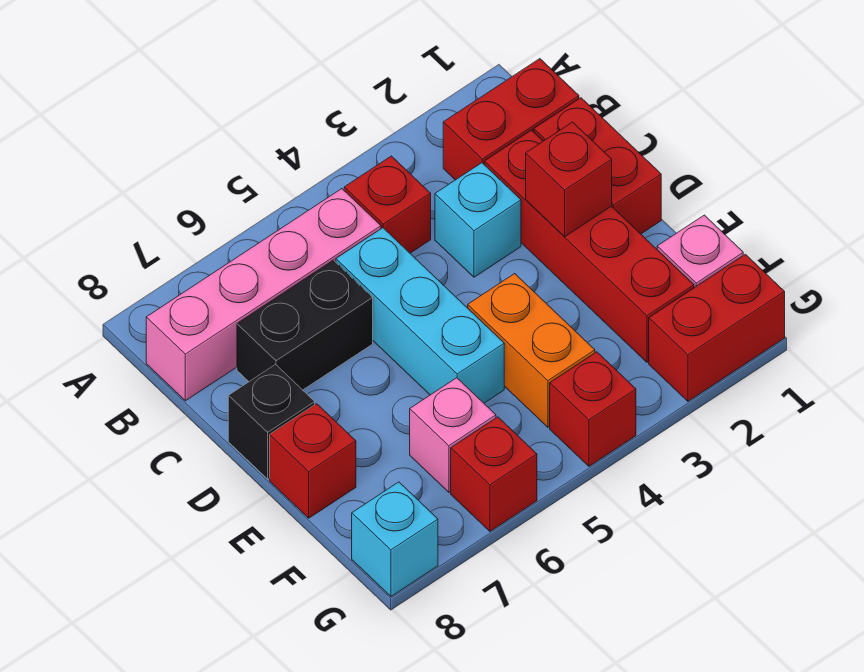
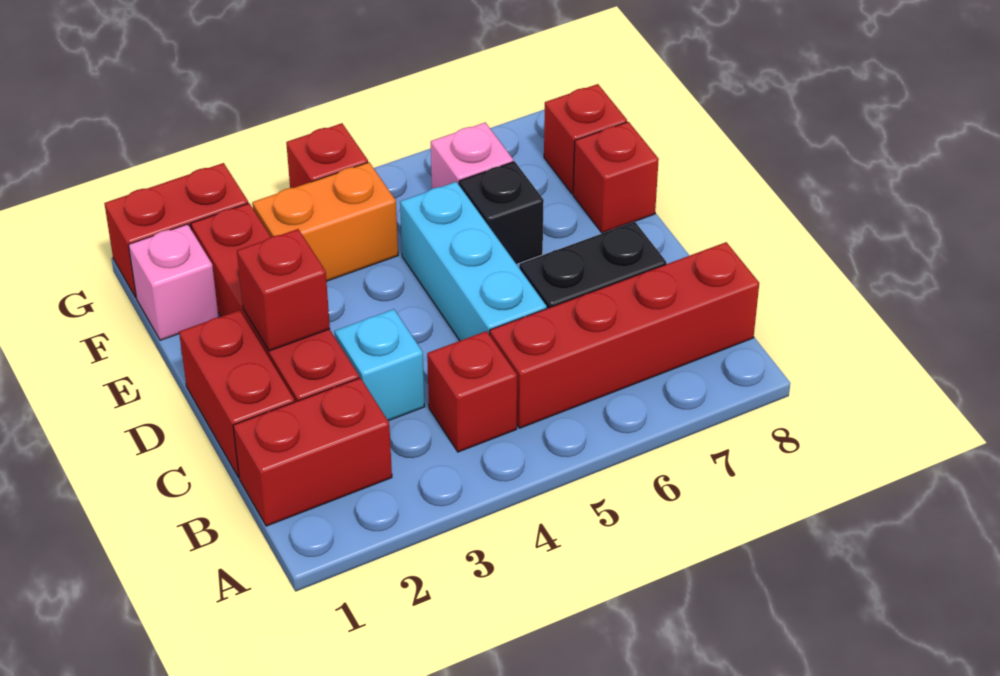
pink brick B5:B8 level 1 -> red brick B5:B8 level 1
black brick D8 level 1 -> black brick E6 level 1
orange brick E4:F4 level 1 -> orange brick F3:F4 level 1
red brick G6 level 1 -> red brick F8 level 1
cyan brick G8 level 1 -> none

